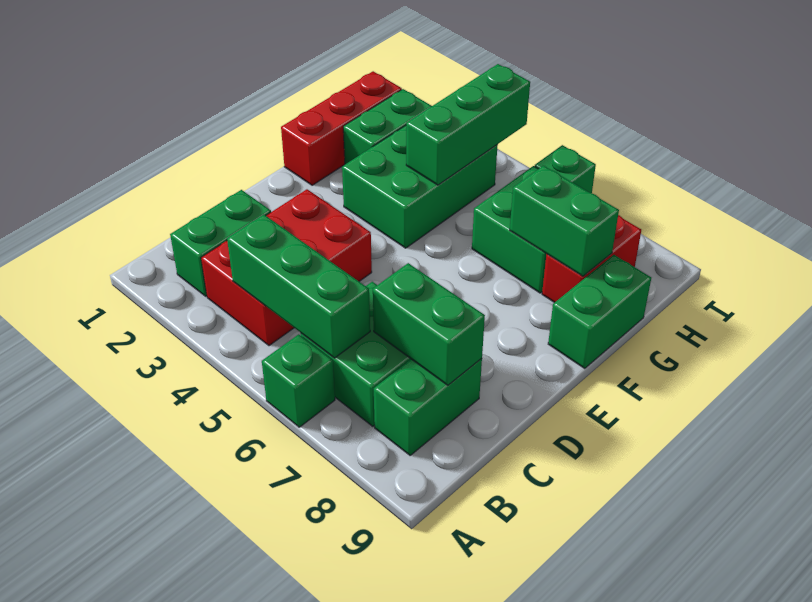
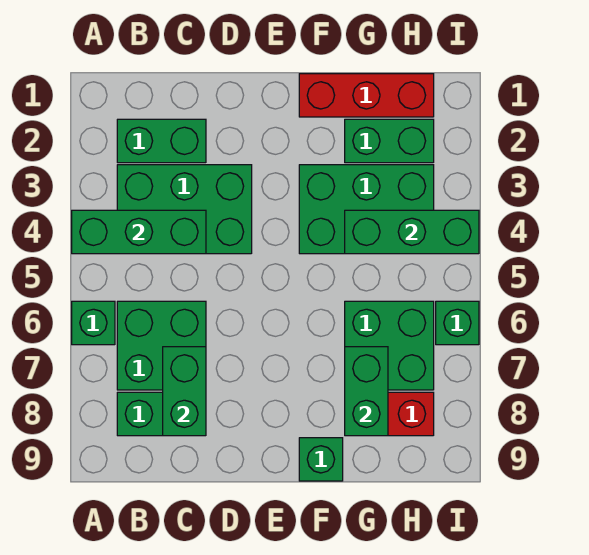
red brick B3:D4 level 1 -> green brick B3:D4 level 1
green brick B4:B6 level 2 -> green brick A4:C4 level 2
green brick F9:G9 level 1 -> green brick F9 level 1

